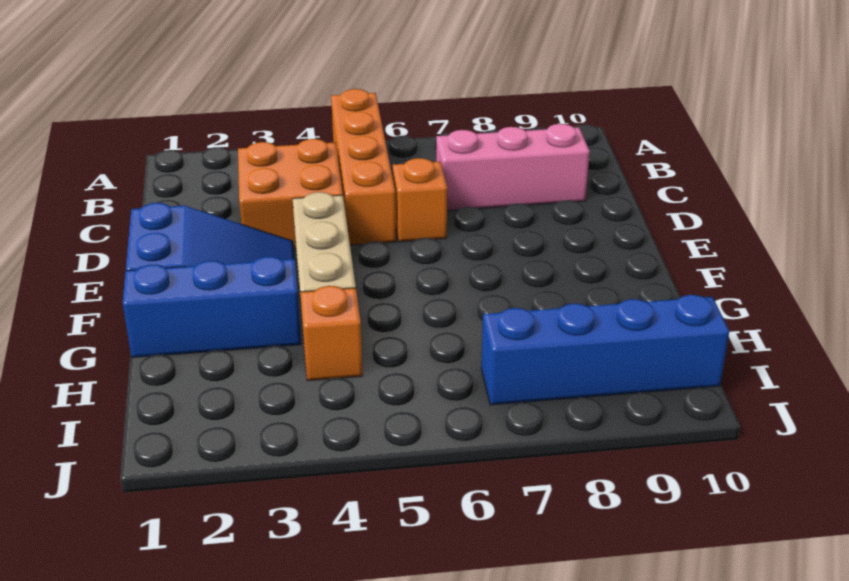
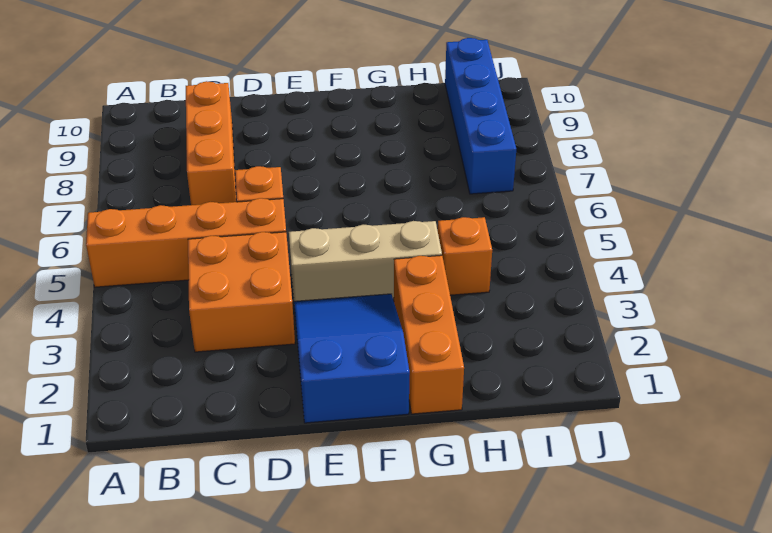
pink brick C7:C9 level 1 -> orange brick C7:C9 level 1
blue brick G1:G3 level 1 -> orange brick G1:G3 level 1

